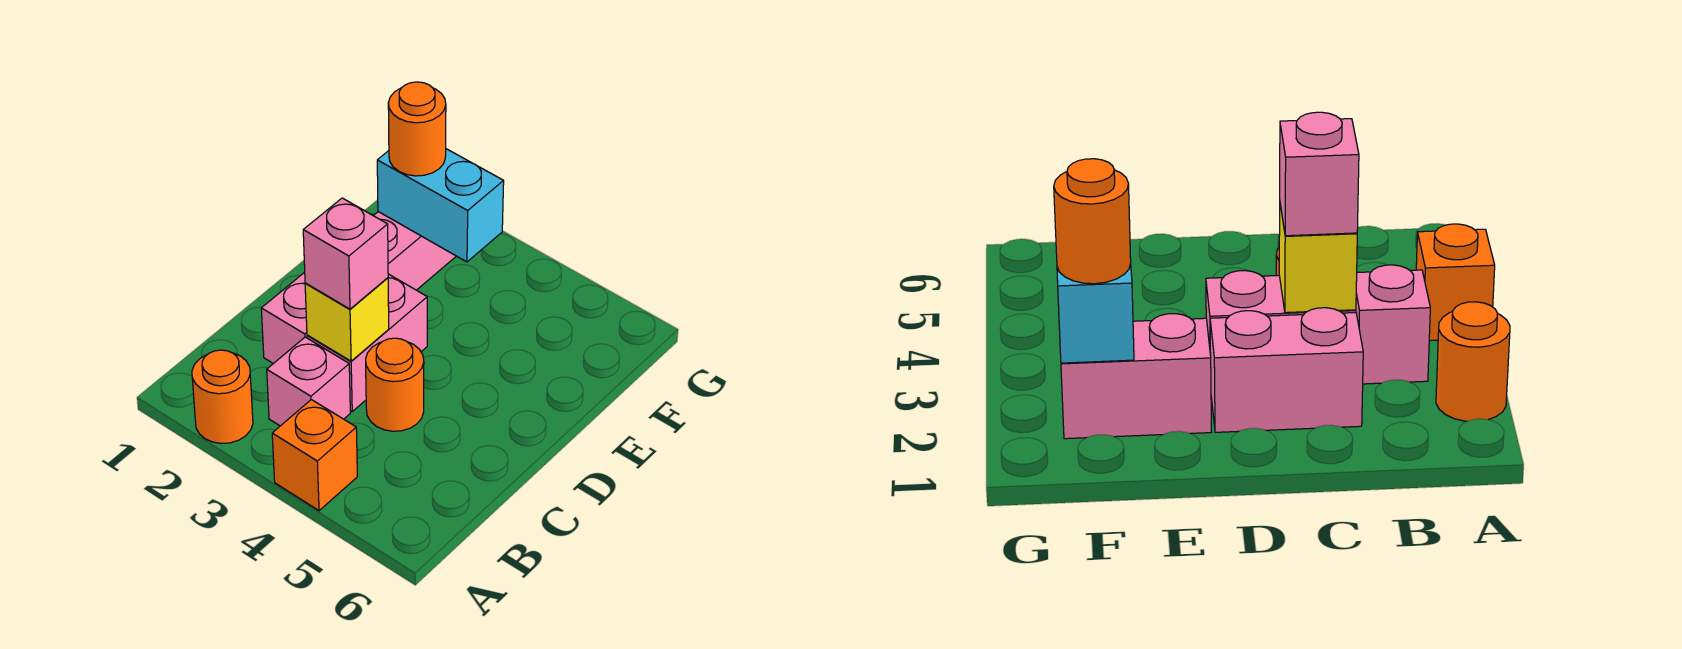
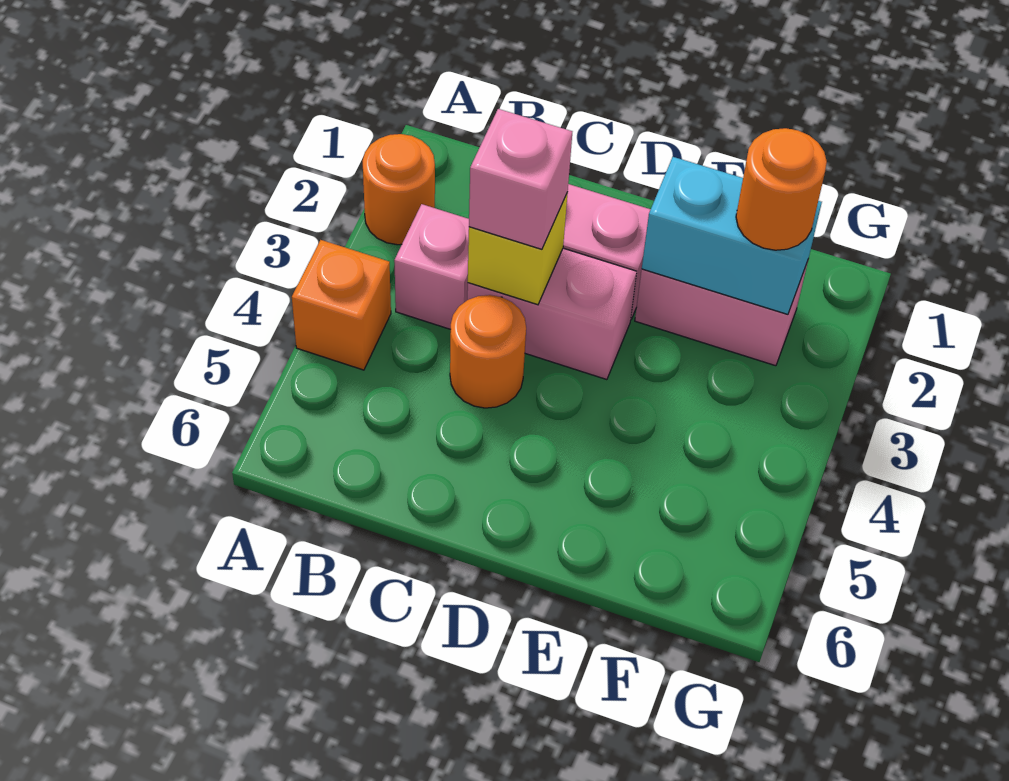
cyan brick F2:F3 level 2 -> cyan brick E2:F2 level 2

